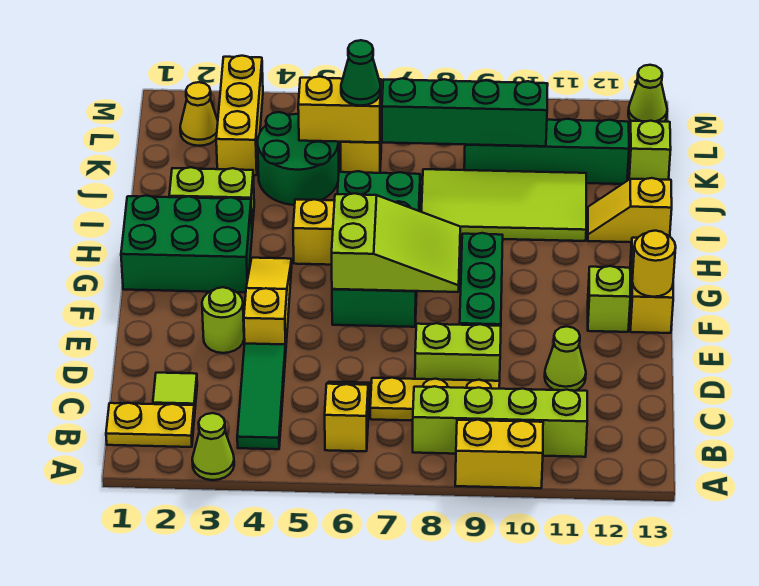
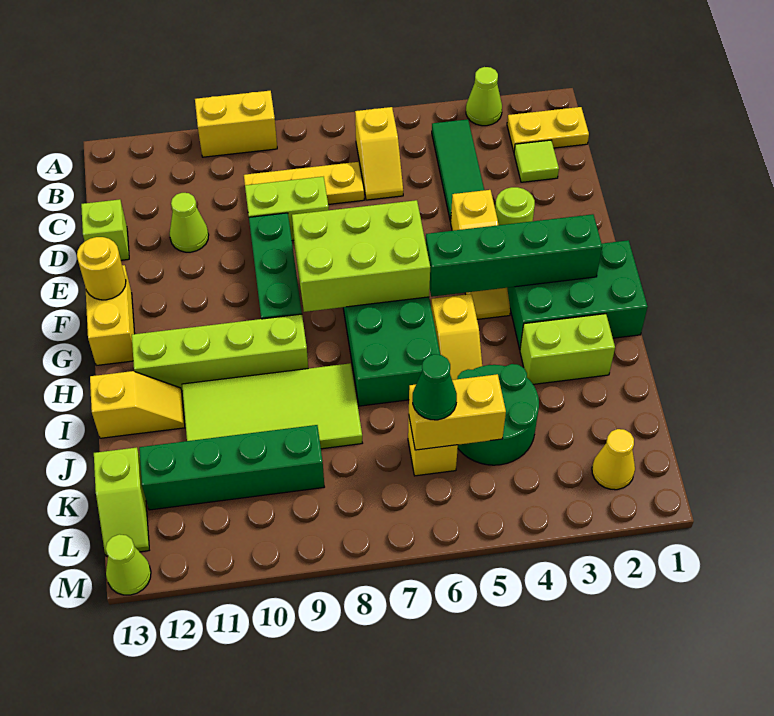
lime brick B8:B11 level 1 -> lime brick H9:H12 level 1
lime slope F6:G8 level 2 top 6 -> lime brick F6:G8 level 2
lime brick F12 level 1 -> lime brick D13 level 1
yellow brick K3:M3 level 1 -> none
green brick K7:K10 level 2 -> green brick G2:G5 level 2

